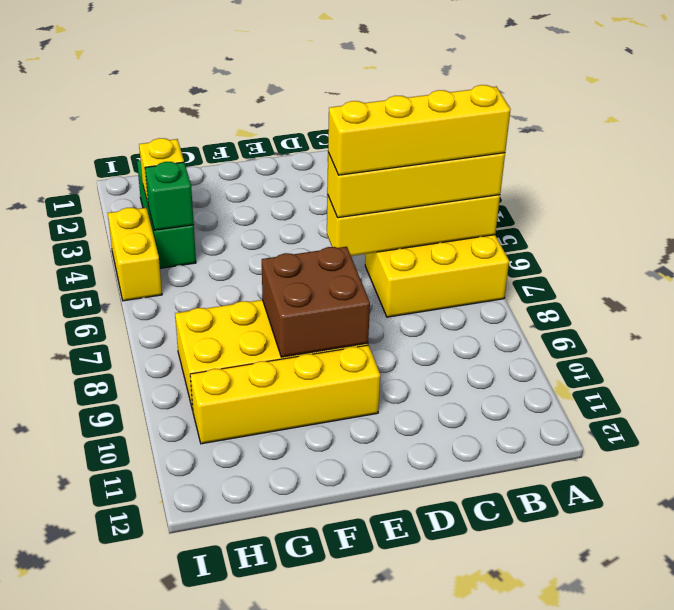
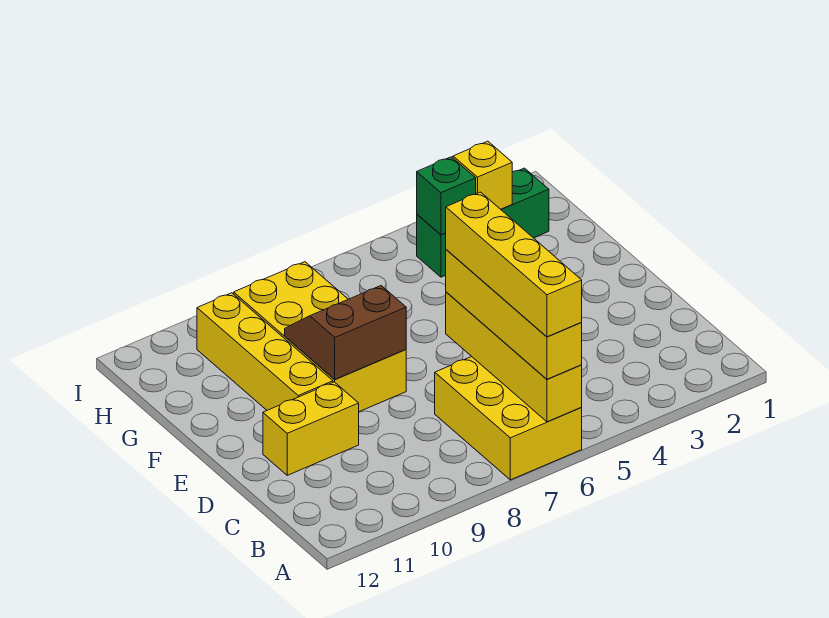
brown brick E8:F9 level 2 -> brown slope E8:F9 level 2 top E
yellow brick I4:I5 level 1 -> yellow brick D10:D11 level 1

